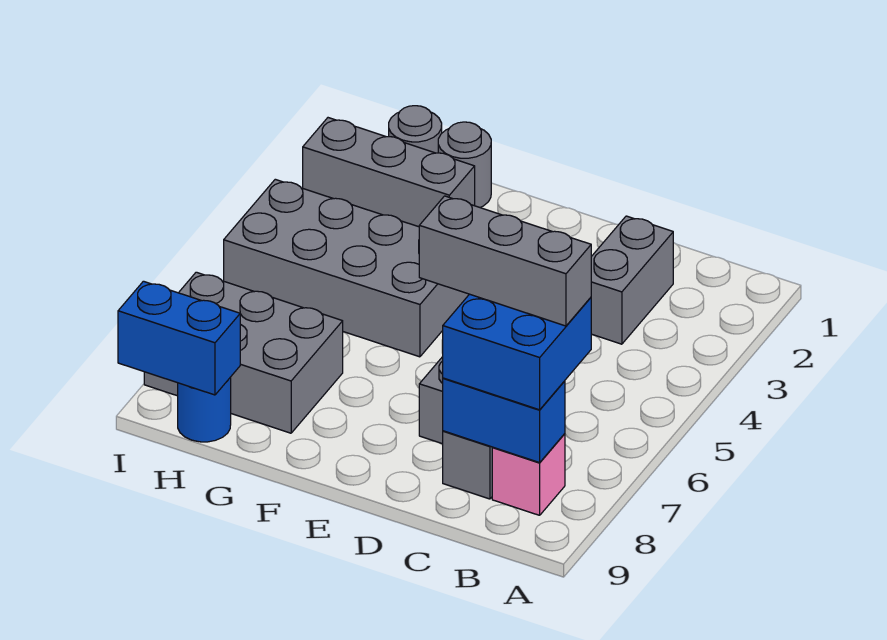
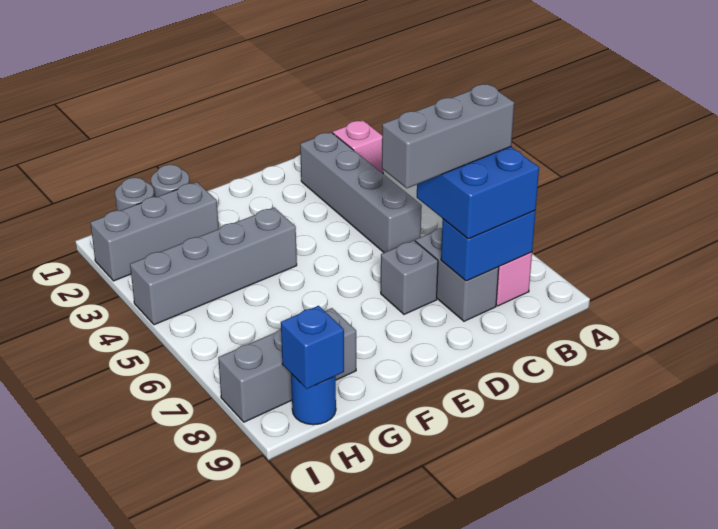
none -> pink brick B2 level 1
grey brick C2:C3 level 1 -> grey brick C2:C5 level 1
grey brick F4:I5 level 1 -> grey brick F4:I4 level 1
grey brick G7:I8 level 1 -> grey brick G8:I8 level 1
blue brick H9:I9 level 2 -> blue brick H9 level 2

